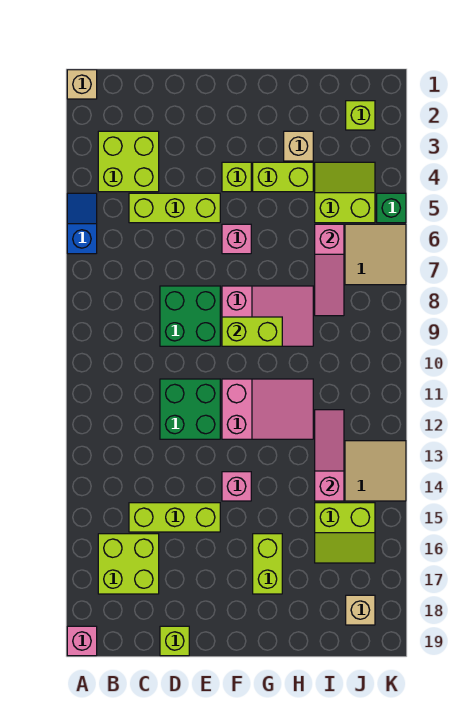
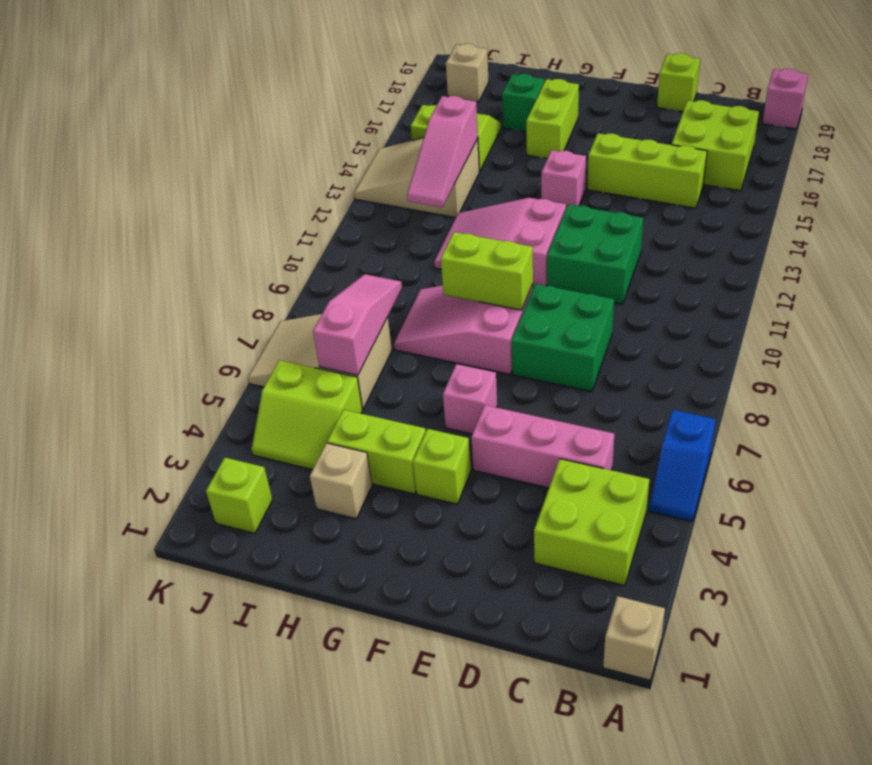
lime brick C5:E5 level 1 -> pink brick C5:E5 level 1
green brick K5 level 1 -> green brick H17 level 1

